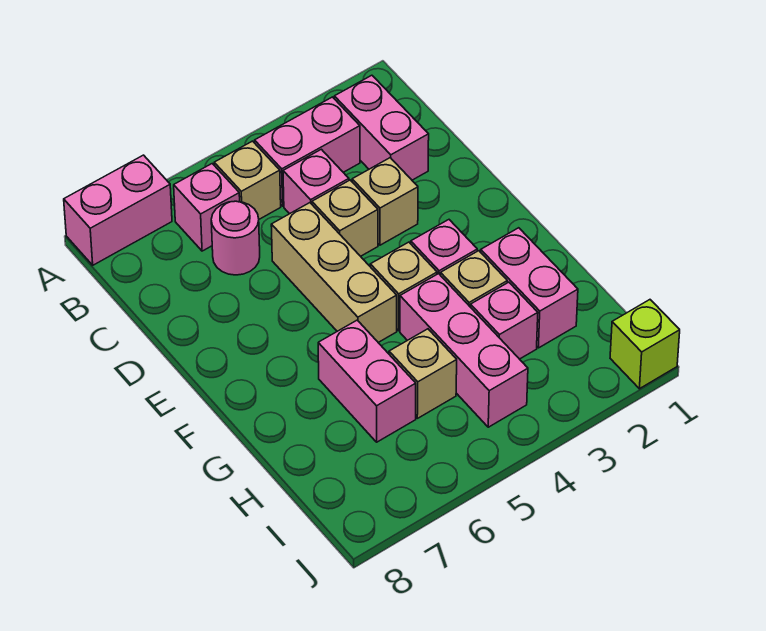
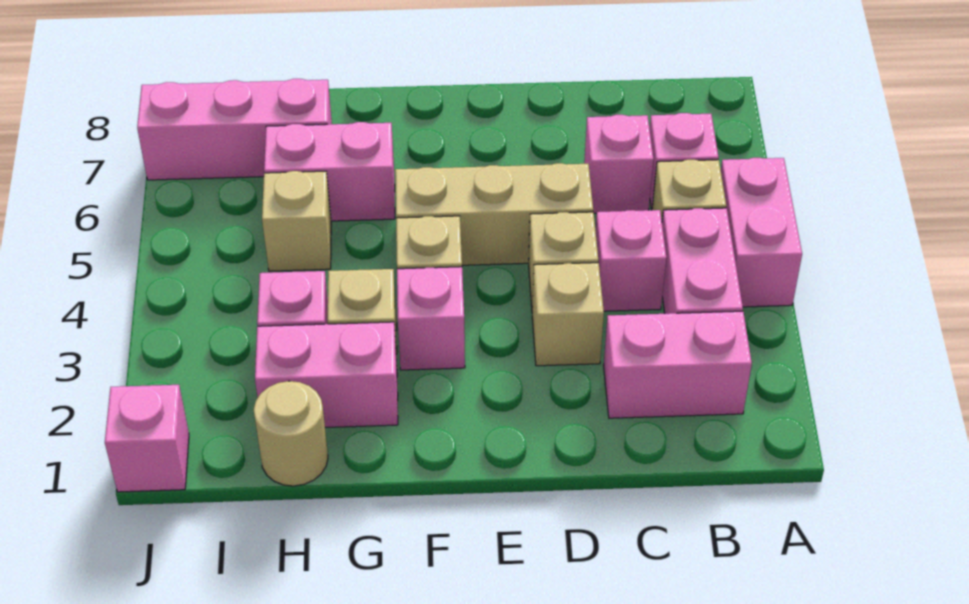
pink brick A7:A8 level 1 -> pink brick A4:A5 level 1
pink round brick C6 level 1 -> pink brick C6 level 1
pink brick G4:I4 level 1 -> pink brick H7:J7 level 1
none -> tan round brick H1 level 1
lime brick J1 level 1 -> pink brick J1 level 1

